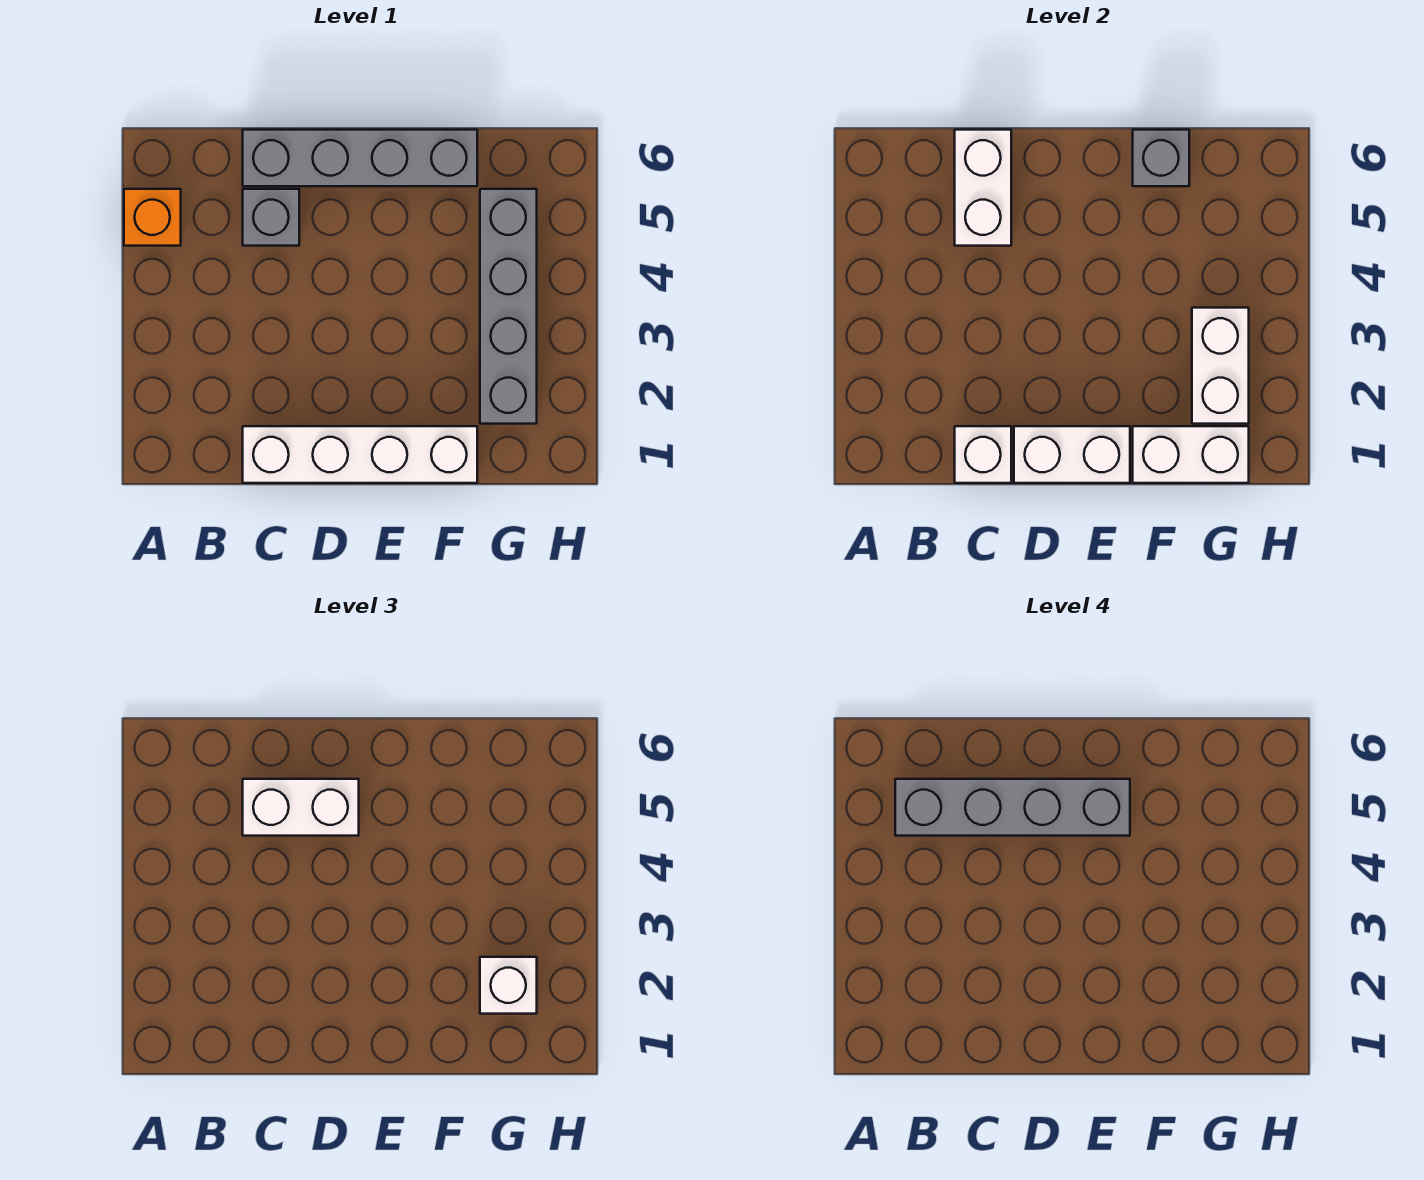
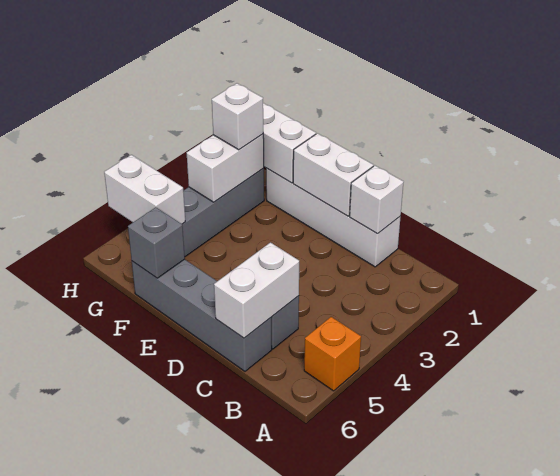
grey brick B5:E5 level 4 -> none
white brick C5:D5 level 3 -> white brick G5:H5 level 2

